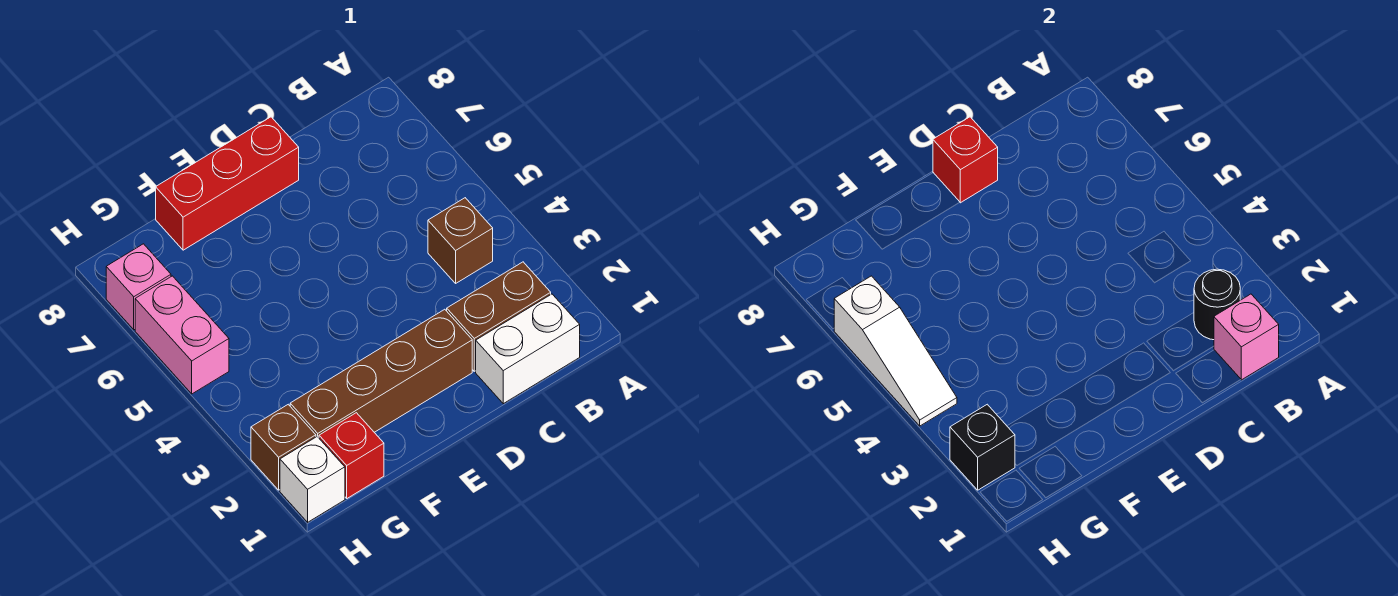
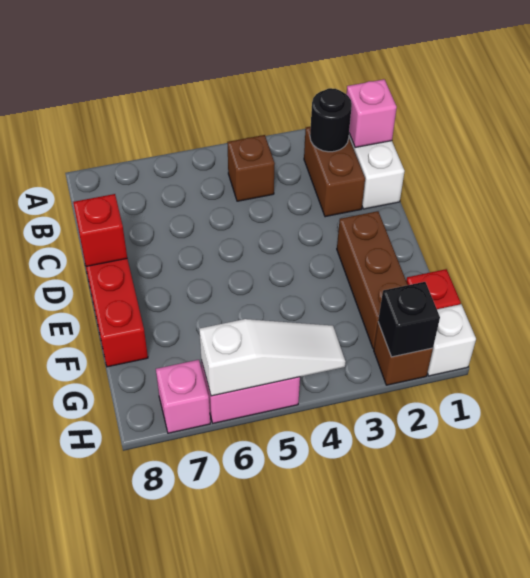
brown brick D2:G2 level 1 -> brown brick E2:G2 level 1

